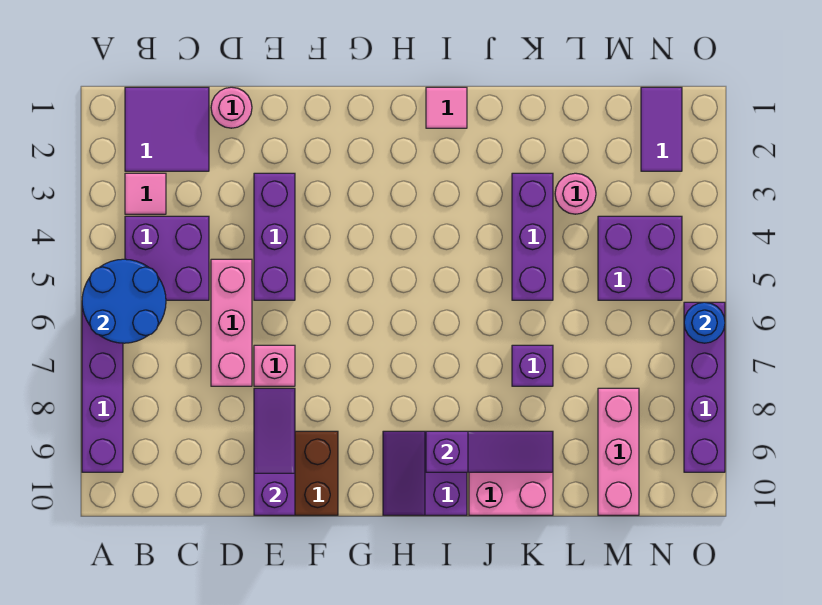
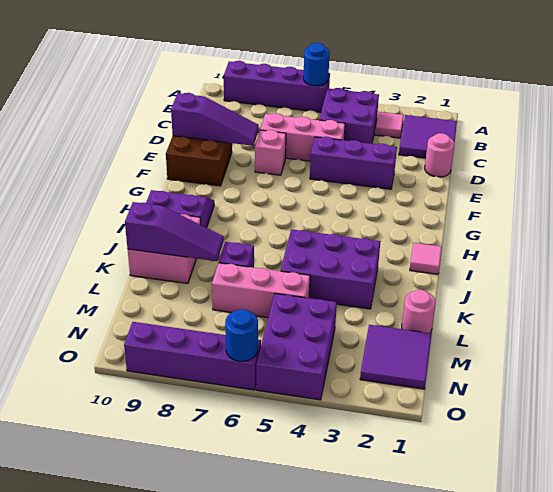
blue round brick A5:B6 level 2 -> blue round brick A6 level 2
purple slope I9:K9 level 2 top I -> purple slope K8:K10 level 2 top 10
purple brick K3:K5 level 1 -> purple brick J3:K5 level 1
pink round brick L3 level 1 -> pink round brick L1 level 1
purple brick M4:N5 level 1 -> purple brick M4:O5 level 1
pink brick M8:M10 level 1 -> pink brick L5:L7 level 1
purple tile N1:N2 level 1 -> purple tile M1:N2 level 1

